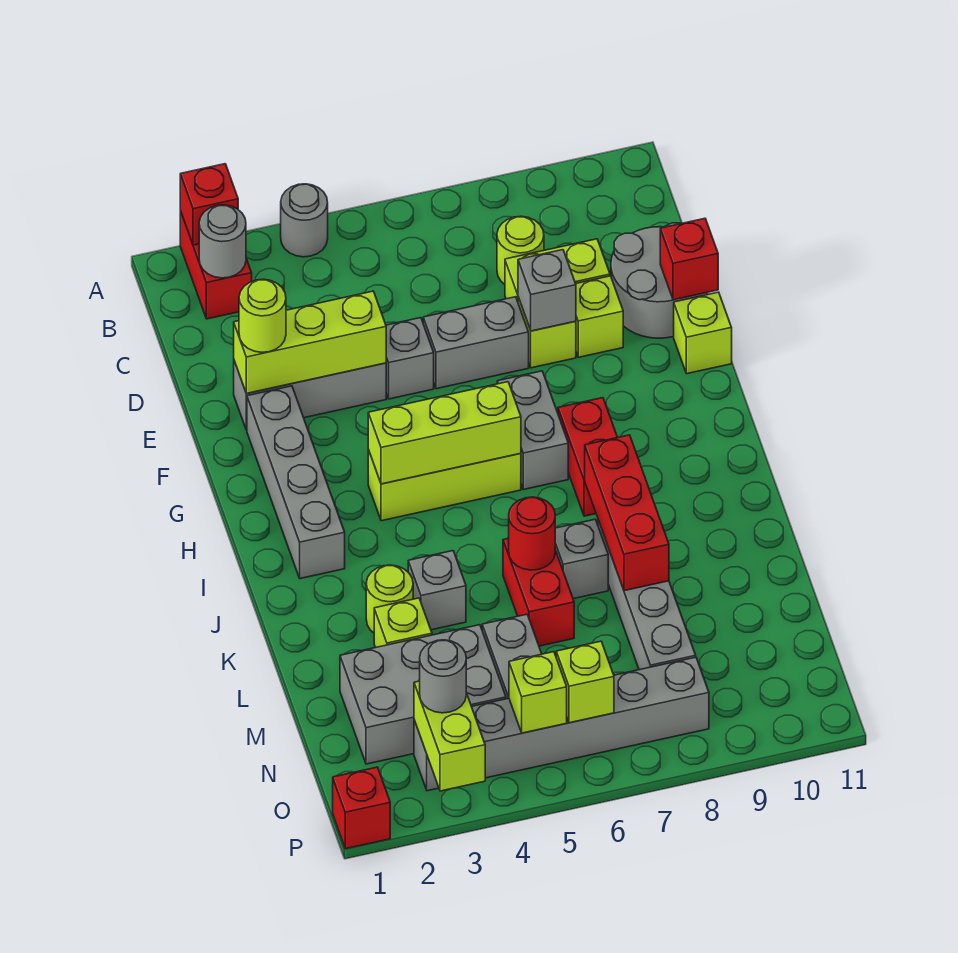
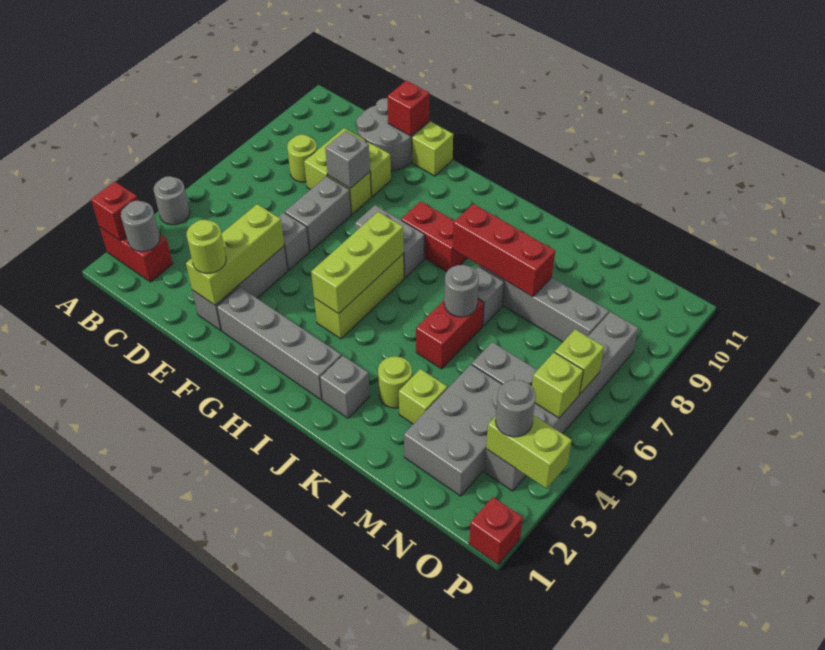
grey brick K4 level 1 -> grey brick J2 level 1
red brick K6:L6 level 1 -> red brick K5:K6 level 1
red round brick K6 level 2 -> grey round brick K6 level 2

